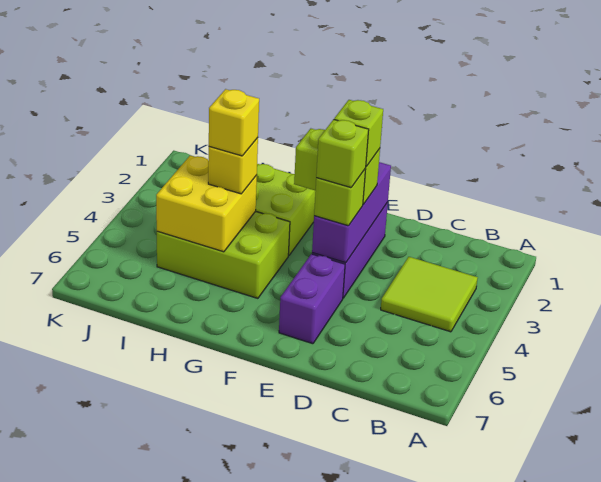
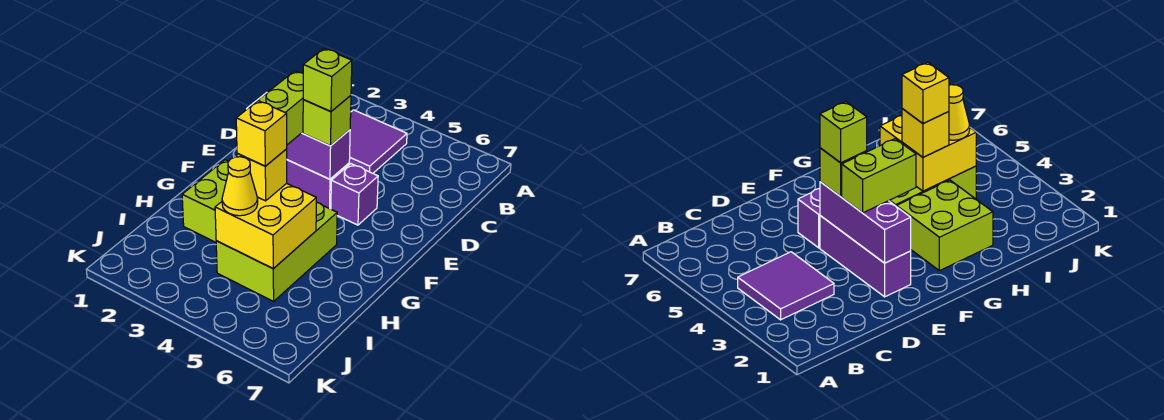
lime tile B3:C4 level 1 -> purple tile B3:C4 level 1
lime brick E3 level 4 -> none
purple brick E5:E6 level 1 -> purple brick E5 level 1
none -> yellow cone I4 level 3

